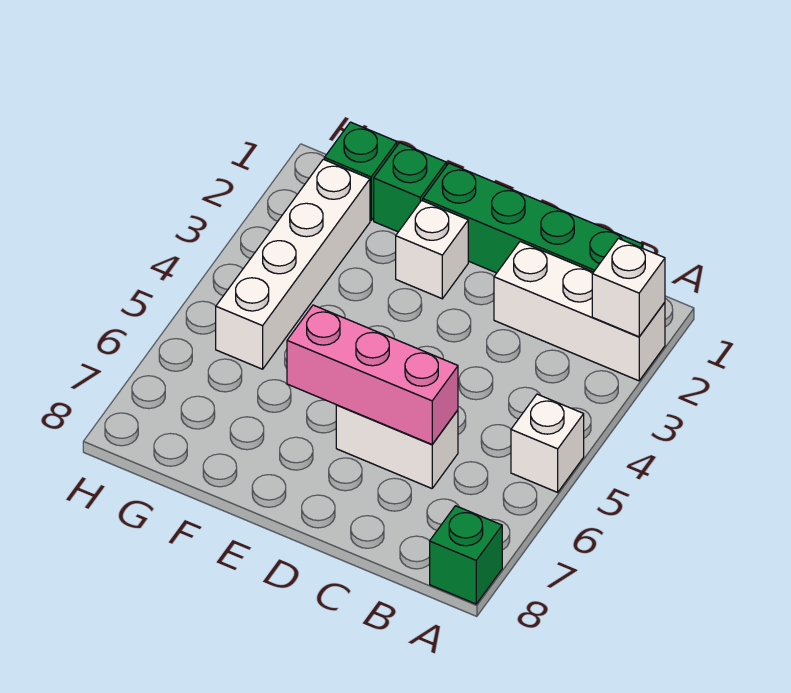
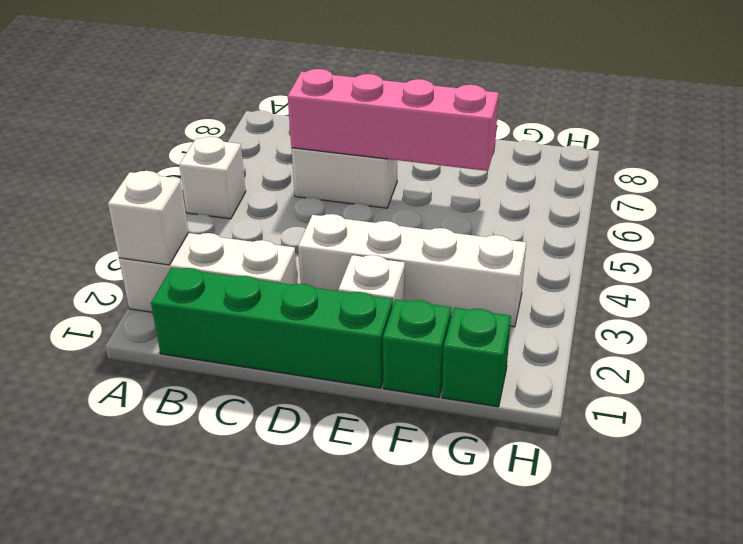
green brick A8 level 1 -> none
pink brick C6:E6 level 2 -> pink brick C6:F6 level 2
white brick G2:G5 level 1 -> white brick D3:G3 level 1

